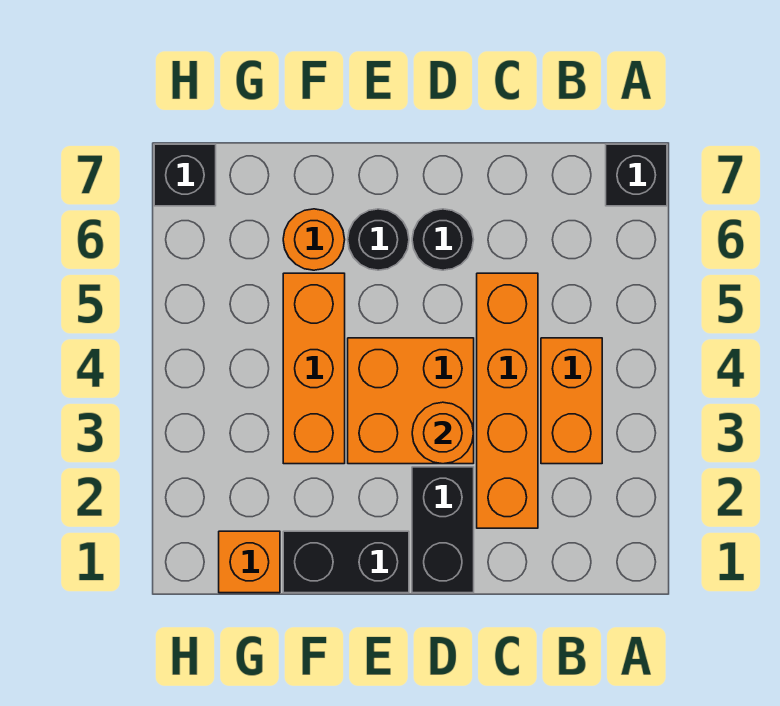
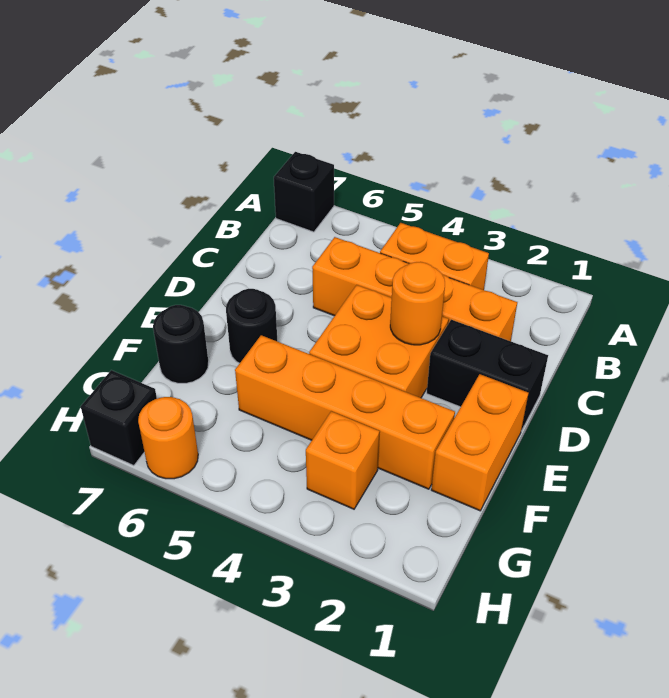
black round brick D6 level 1 -> black round brick F7 level 1
black brick E1:F1 level 1 -> orange brick E1:F1 level 1
orange brick F3:F5 level 1 -> orange brick F2:F5 level 1
orange round brick F6 level 1 -> orange round brick H6 level 1
orange brick G1 level 1 -> orange brick G3 level 1

